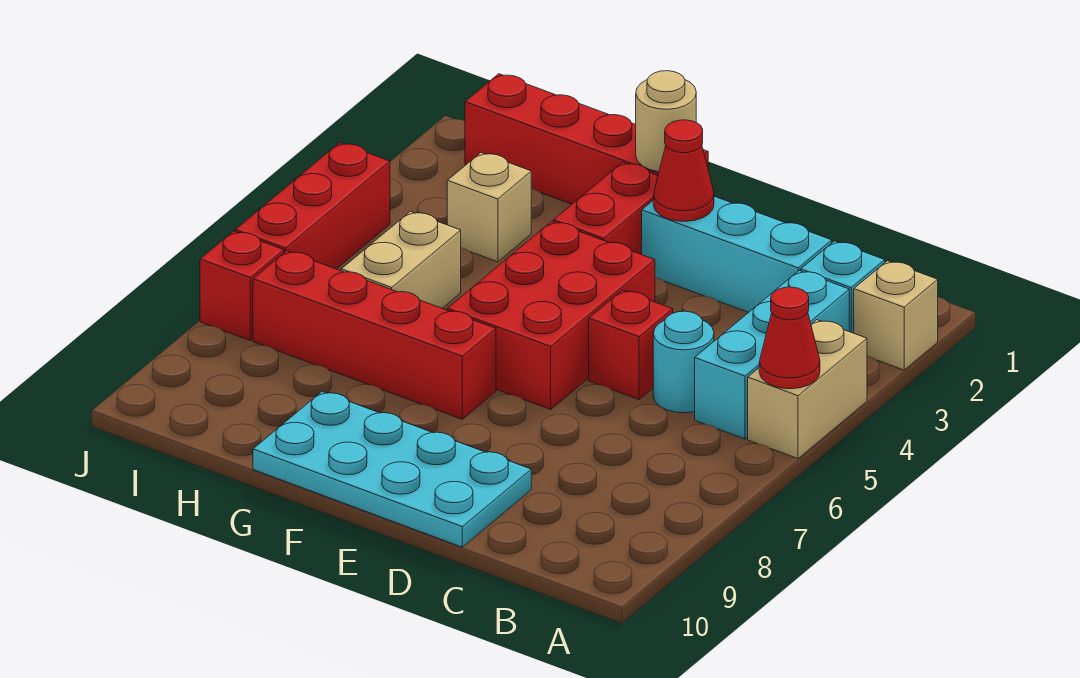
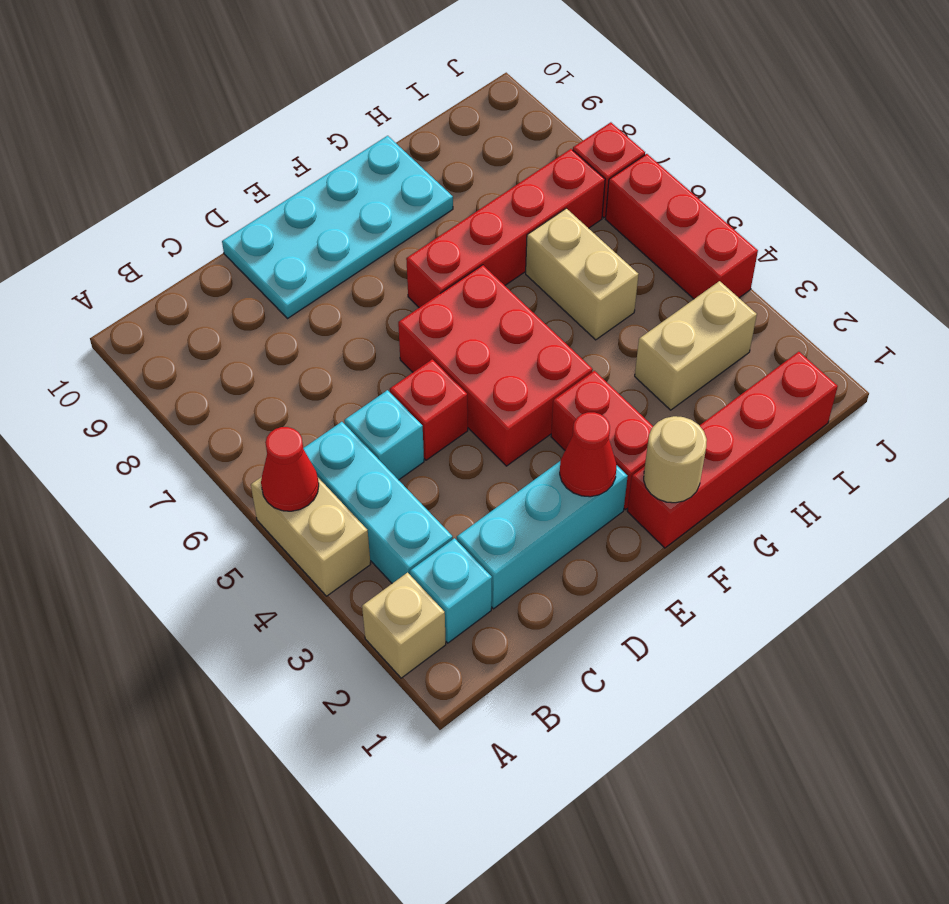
cyan round brick C5 level 1 -> cyan brick C5 level 1
tan brick H3 level 1 -> tan brick H3:I3 level 1

